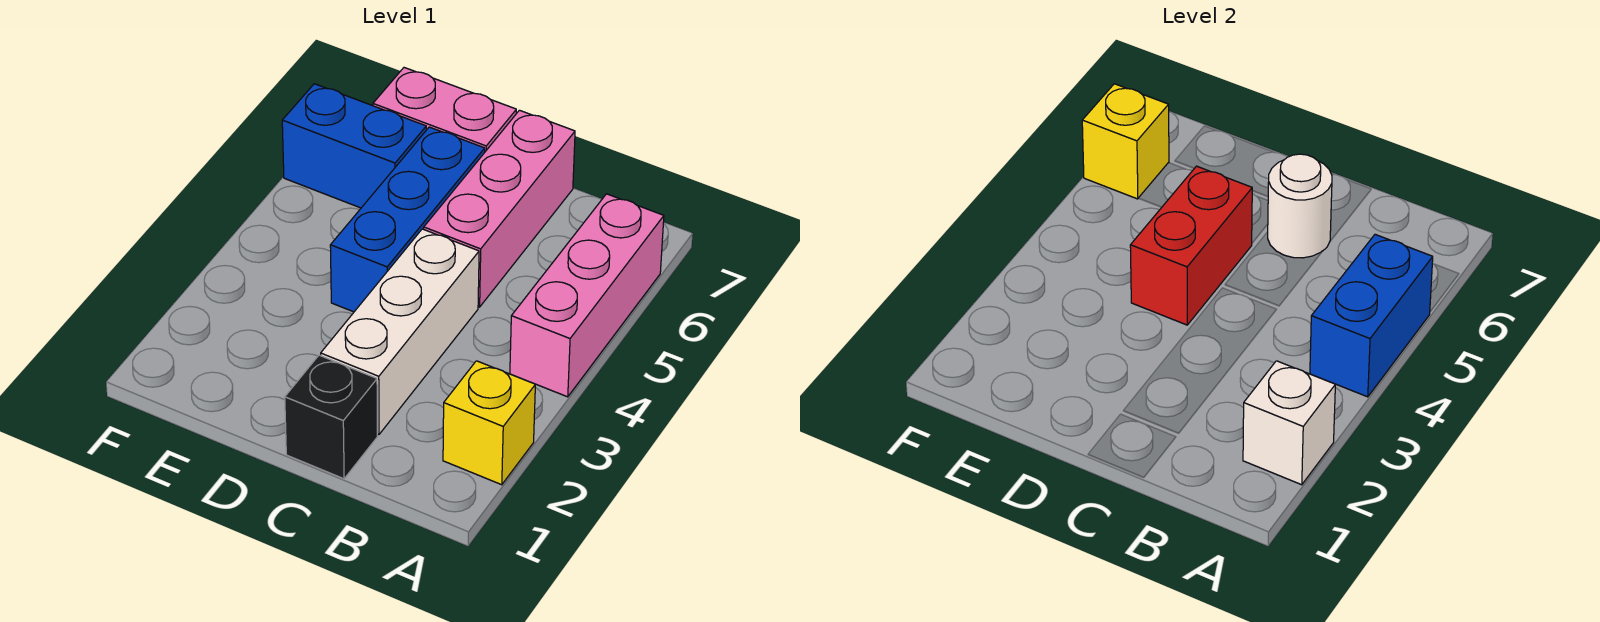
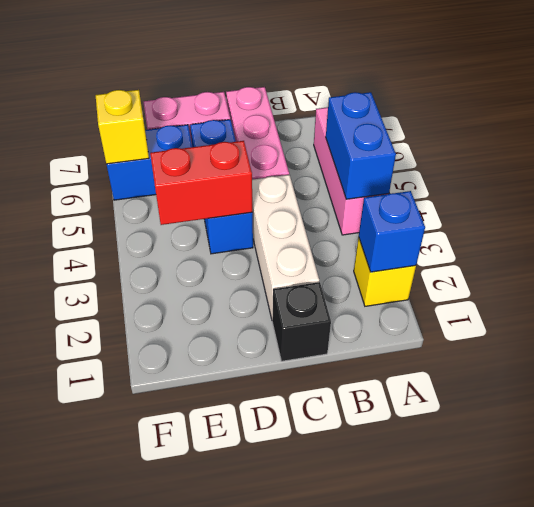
white brick A2 level 2 -> blue brick A2 level 2
white round brick C6 level 2 -> none
red brick D4:D5 level 2 -> red brick D4:E4 level 2

